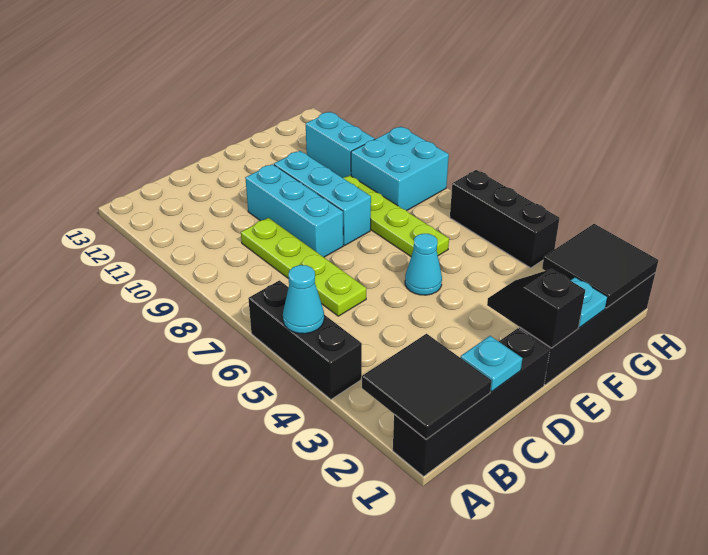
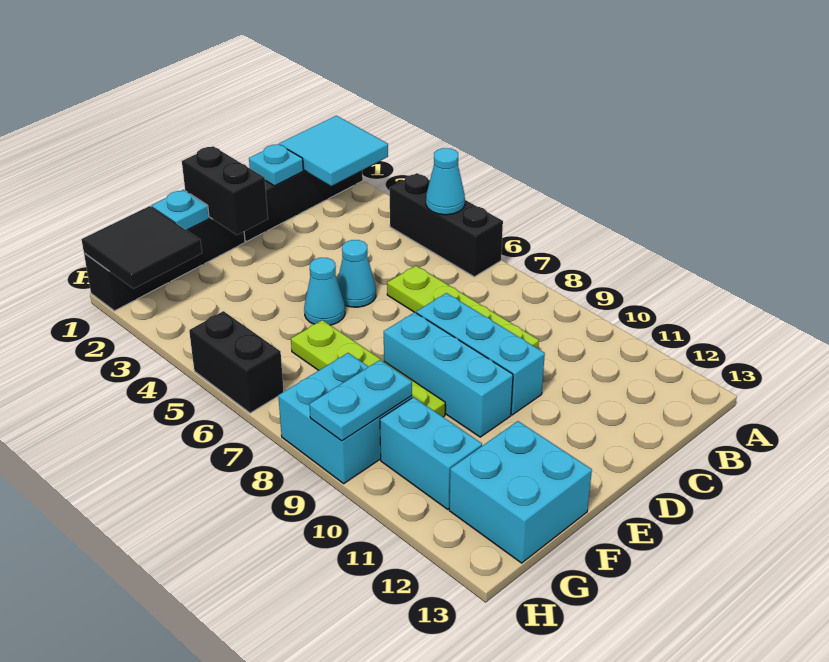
black tile A1:B2 level 2 -> cyan tile A1:B2 level 2
none -> cyan cone D5 level 1
black slope E1:E2 level 2 top 1 -> black brick E1:E2 level 2
none -> cyan brick F12:G13 level 1
none -> cyan plate G9:H9 level 2
black brick H4:H6 level 1 -> black brick H5:H6 level 1

